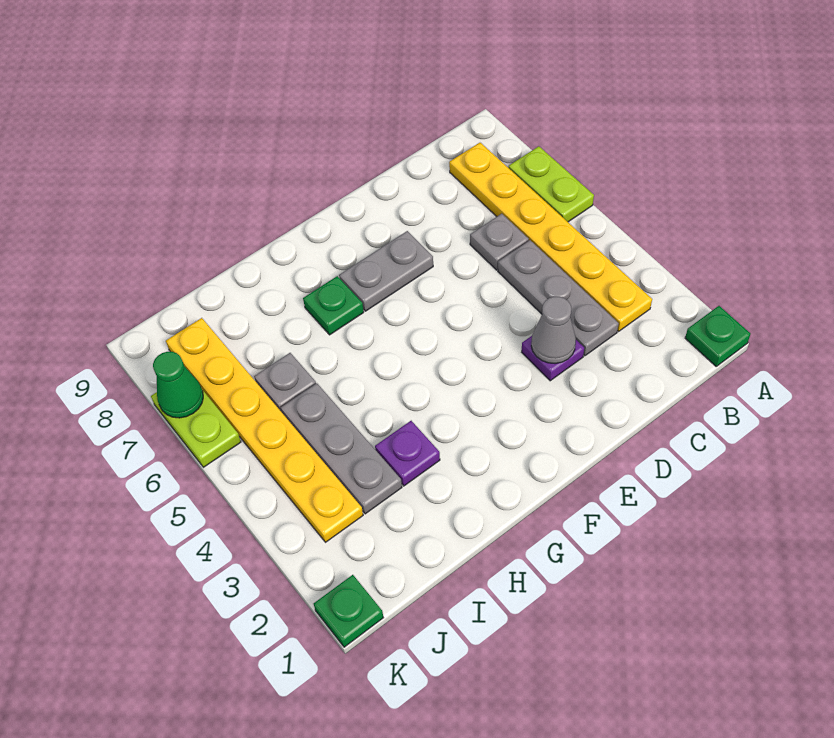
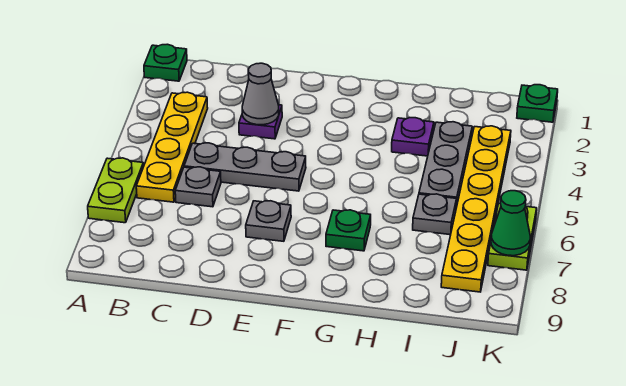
yellow plate B3:B8 level 1 -> yellow plate B3:B6 level 1
grey plate C3:C5 level 1 -> grey plate C5:E5 level 1
grey plate E7:F7 level 1 -> grey plate E7 level 1

